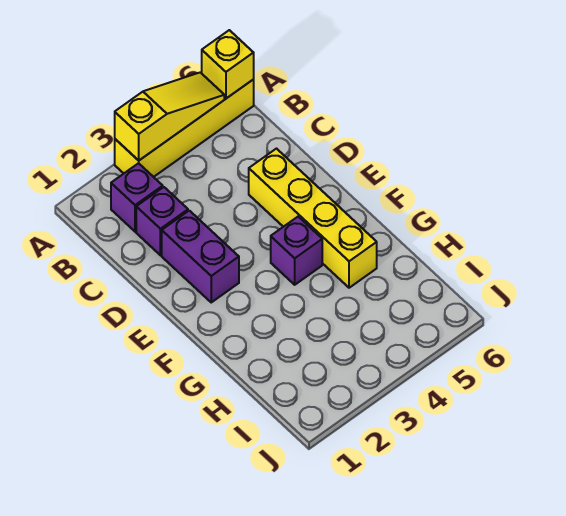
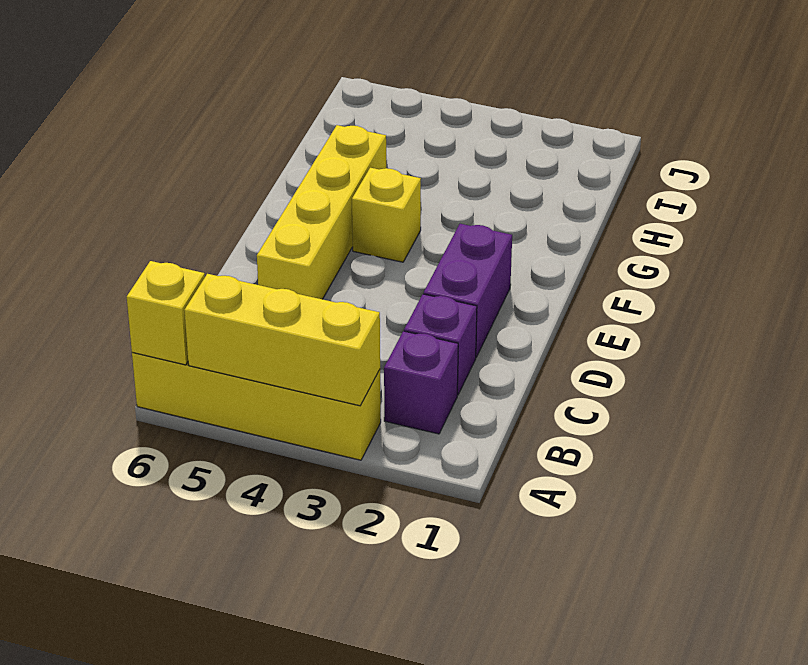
yellow slope A3:A5 level 2 top 3 -> yellow brick A3:A5 level 2
purple brick F4 level 1 -> yellow brick F4 level 1

